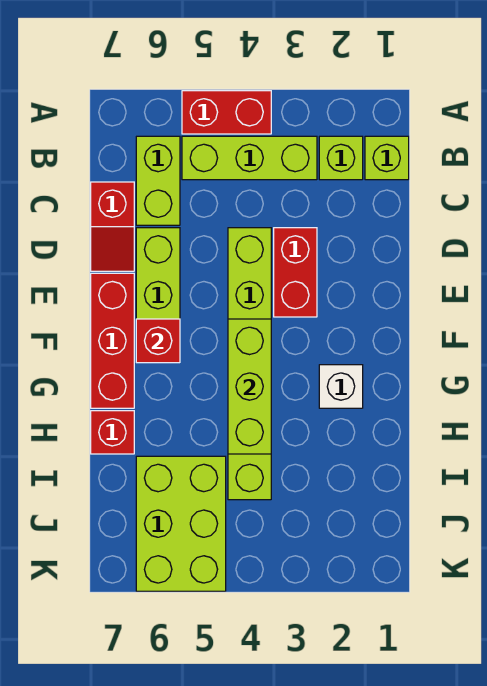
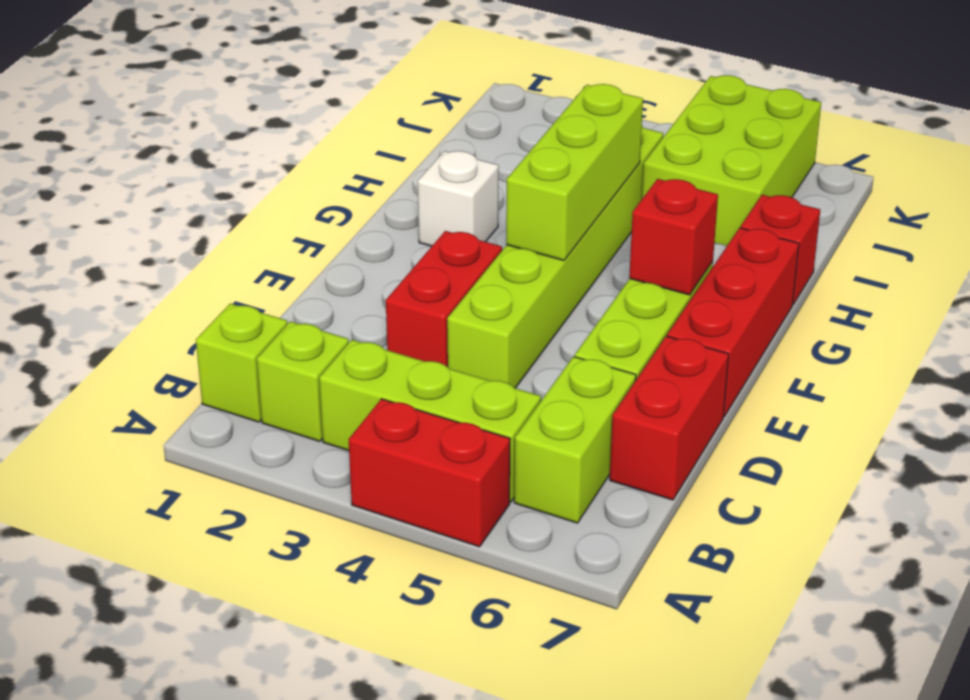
red slope C7:D7 level 1 top C -> red brick C7:D7 level 1

